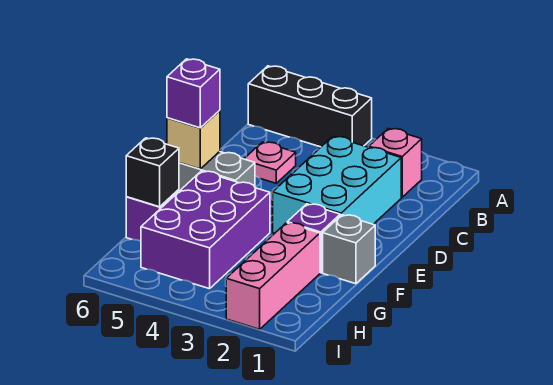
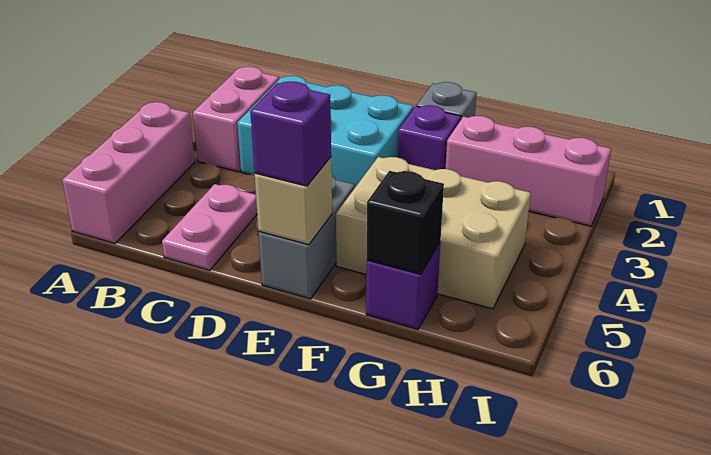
black brick A4:A6 level 1 -> pink brick A4:A6 level 1
pink brick B2 level 1 -> pink brick B2:B3 level 1
pink plate C5 level 1 -> pink plate C5:C6 level 1
purple brick F4:H5 level 1 -> tan brick F4:H5 level 1

